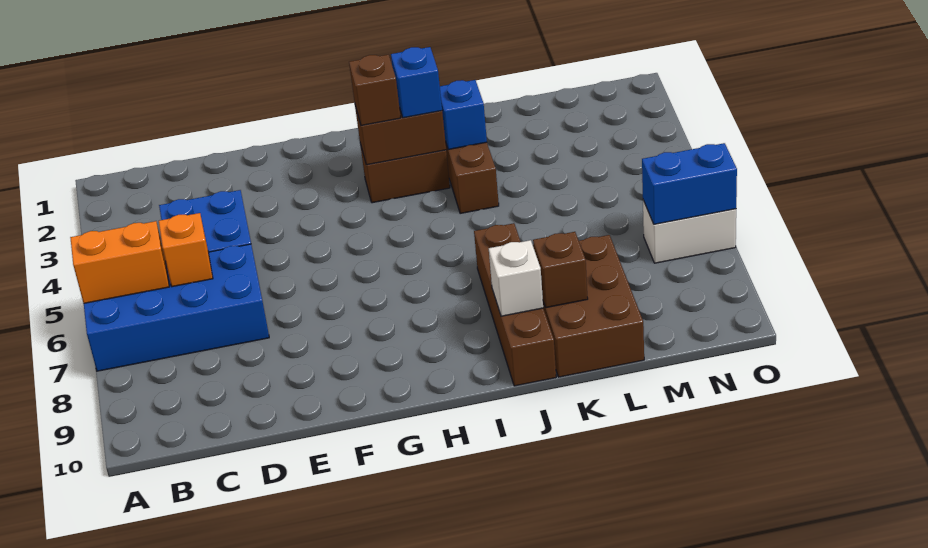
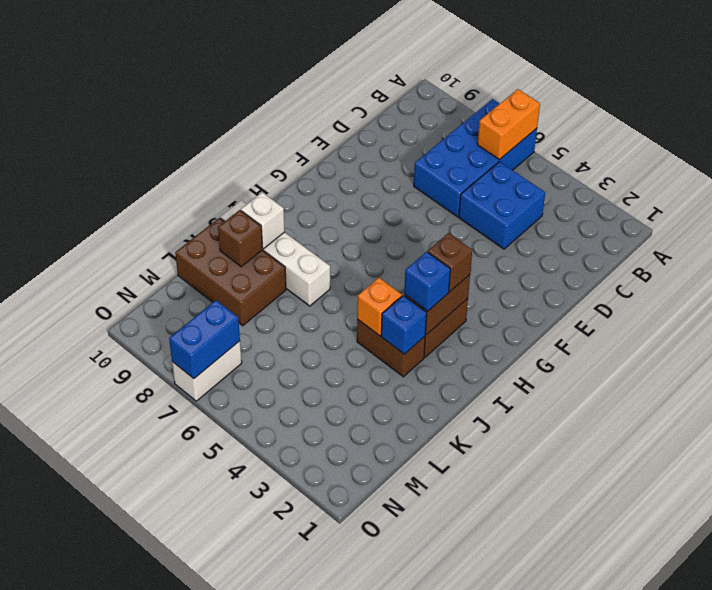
orange brick C6 level 2 -> orange brick J4 level 2
brown brick J7:J10 level 1 -> white brick J7:J10 level 1

